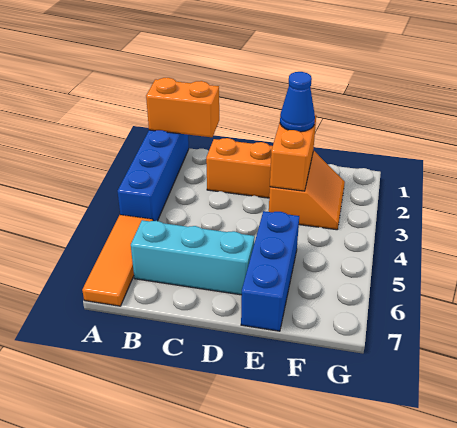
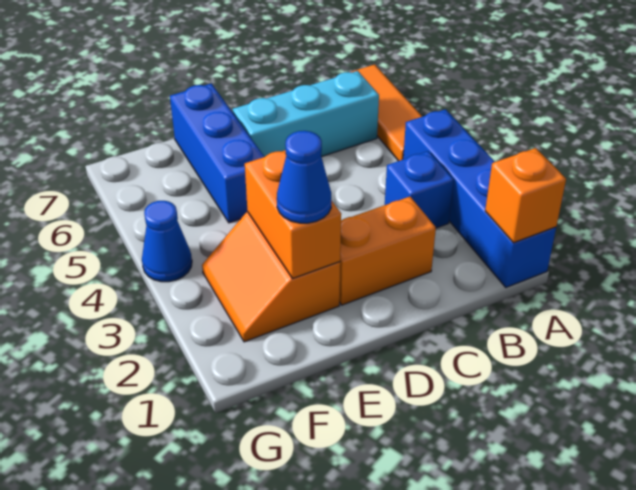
orange brick A1:B1 level 2 -> orange brick A1 level 2
none -> blue brick B3 level 1
none -> blue cone G4 level 1

